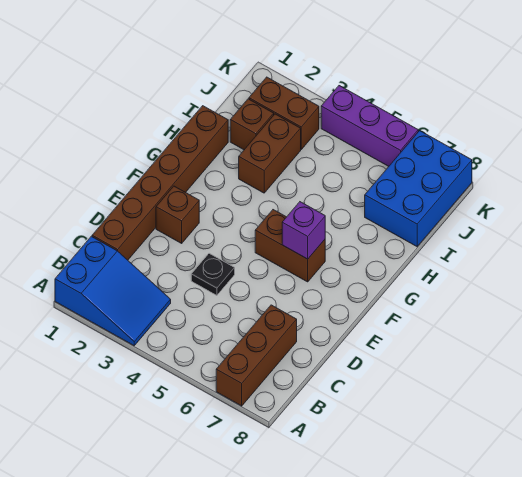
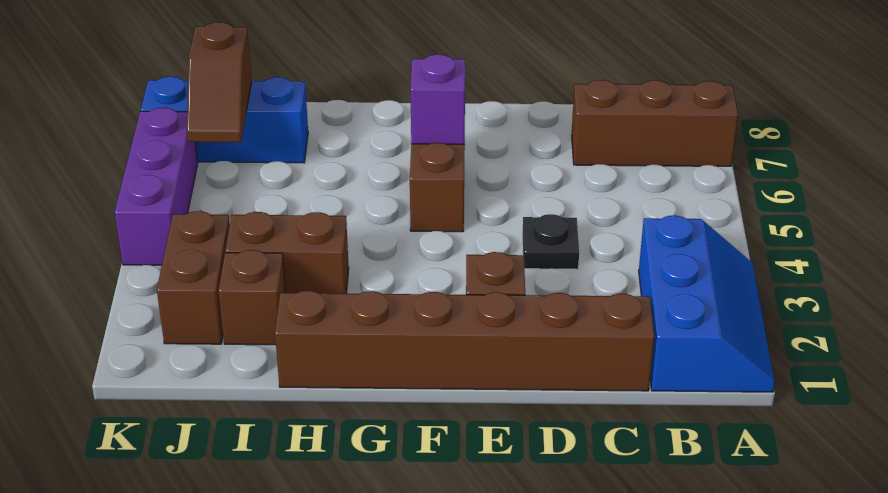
blue slope A1:B3 level 1 top 1 -> blue slope A1:B3 level 1 top B
blue brick I7:K8 level 1 -> blue brick I7:K7 level 1
none -> brown slope J6:J7 level 2 top 7

